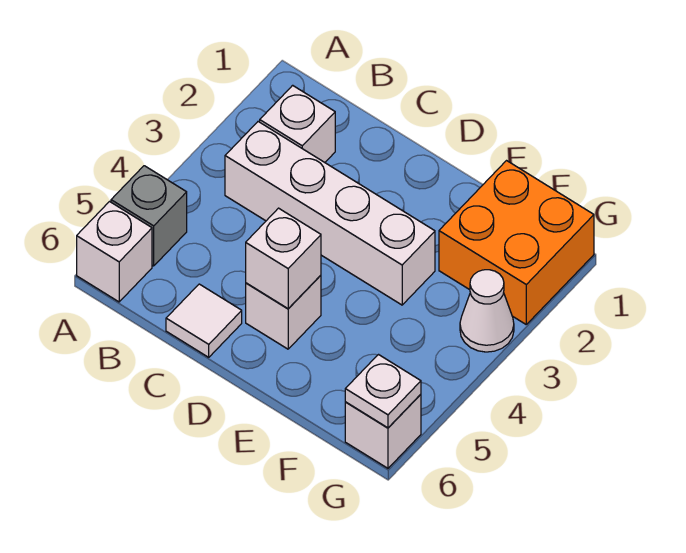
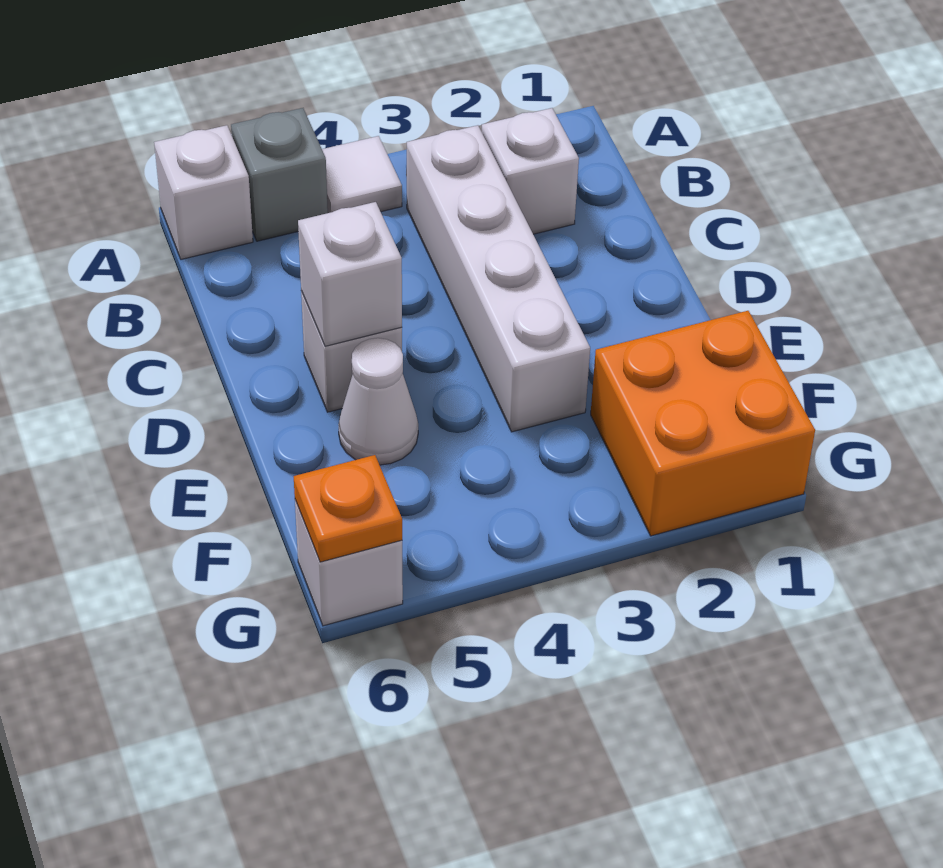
white tile C6 level 1 -> white tile A4 level 1
white cone G3 level 1 -> white cone E5 level 1
white plate G6 level 2 -> orange plate G6 level 2

